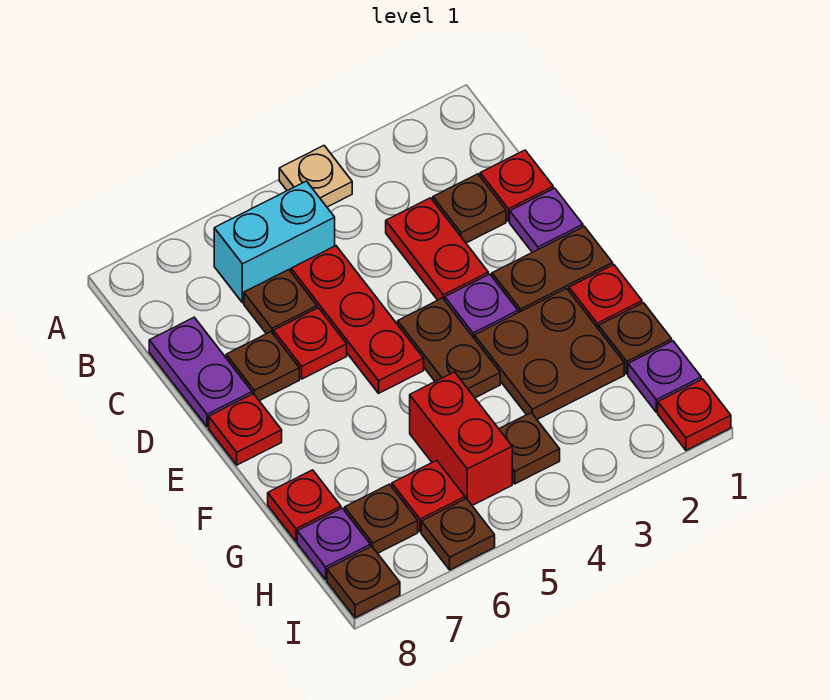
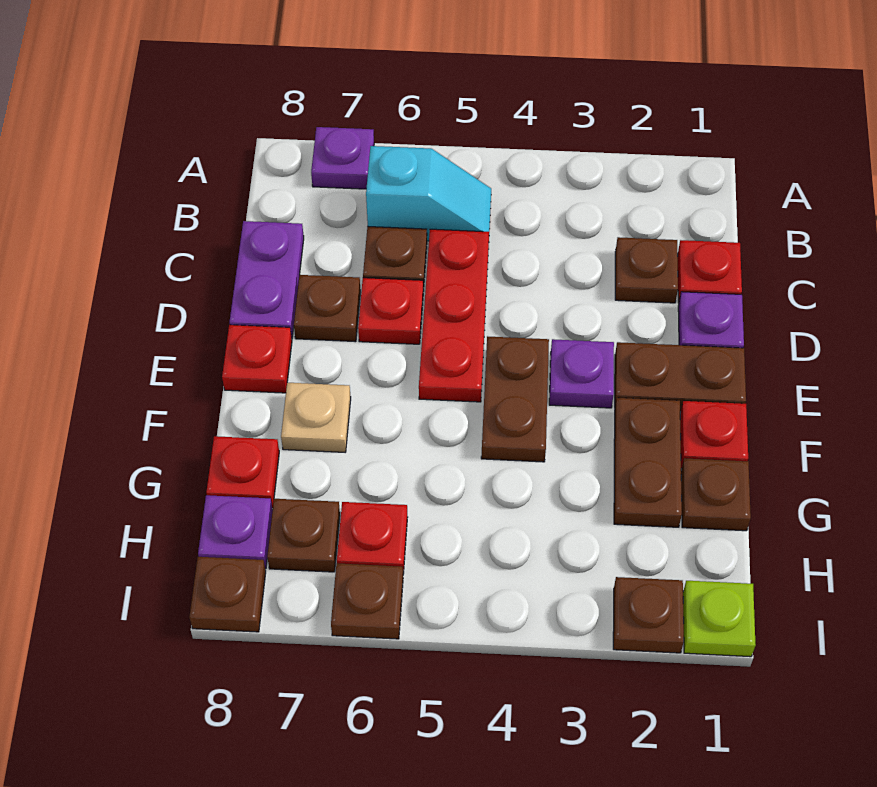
tan plate A4 level 1 -> tan plate F7 level 1
cyan brick B5:B6 level 1 -> cyan slope B5:B6 level 1 top 6
red plate C3:D3 level 1 -> none
brown plate F2:G3 level 1 -> brown plate F2:G2 level 1
red brick G5:H5 level 1 -> none
purple plate H1 level 1 -> purple plate A7 level 1
brown plate H4 level 1 -> brown plate I2 level 1
red plate I1 level 1 -> lime plate I1 level 1

